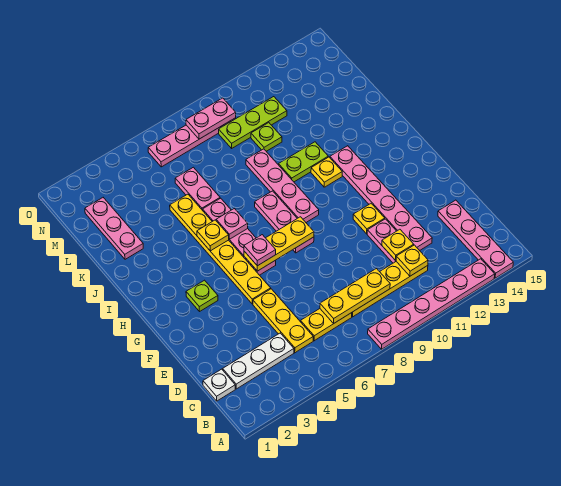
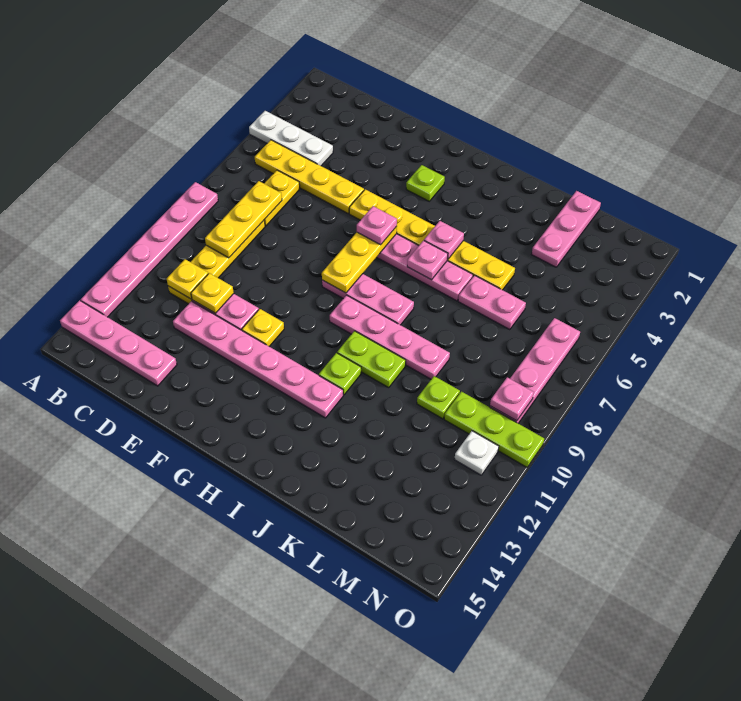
white plate C1 level 1 -> white plate N11 level 1
white plate C2:C4 level 1 -> white plate A4:C4 level 1
yellow plate C5:E5 level 1 -> yellow plate B5:E5 level 1
yellow plate I5 level 2 -> pink plate I5 level 2
yellow plate I11 level 1 -> lime plate I11 level 1
lime plate J10:J11 level 1 -> lime plate I10:J10 level 1
pink plate K2:M2 level 1 -> pink plate L1:L3 level 1
lime plate M9:M11 level 1 -> lime plate M10:O10 level 1
pink plate N8:N9 level 2 -> pink plate N9 level 2

